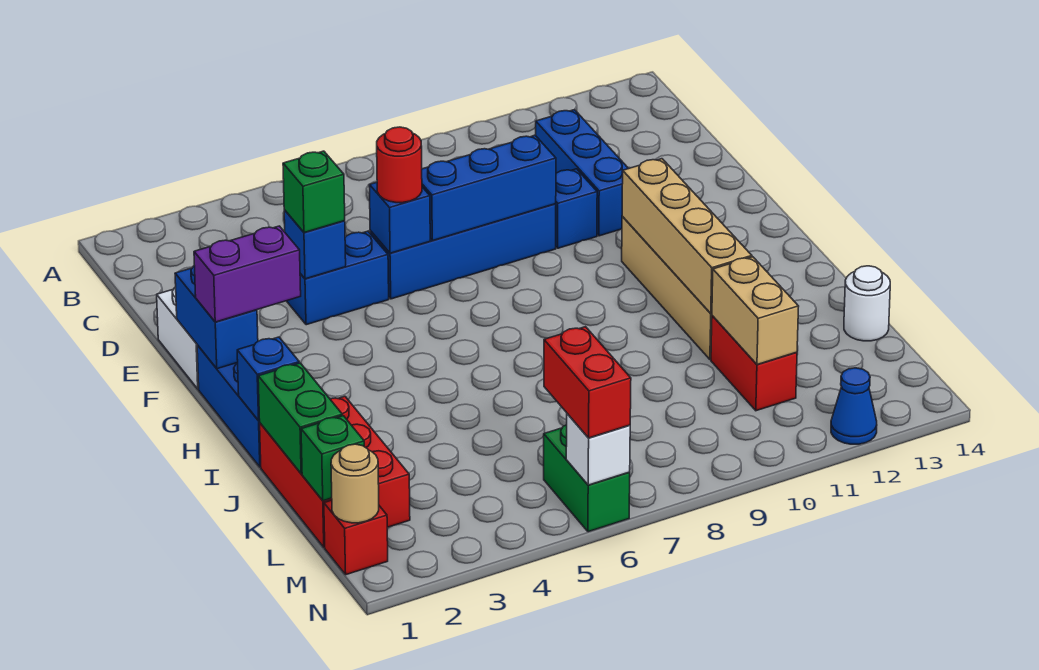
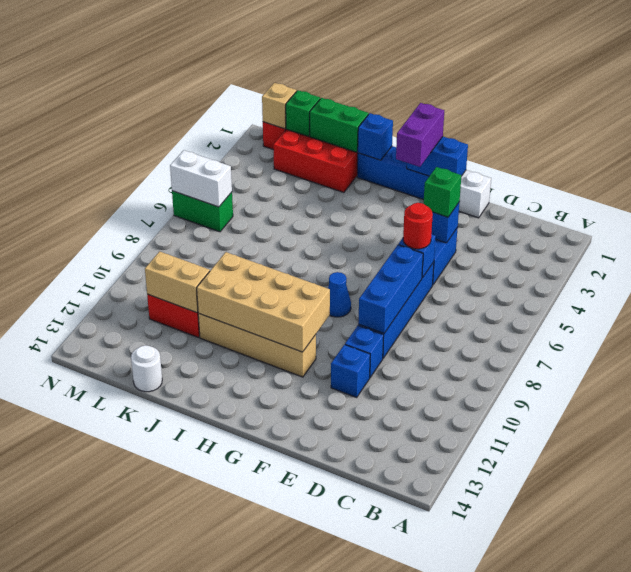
blue brick C11:E11 level 1 -> blue brick E11 level 1
tan brick G11:J11 level 2 -> tan brick G10:J11 level 2
tan round brick M1 level 2 -> tan brick M1 level 2
red brick M6:N6 level 3 -> none
white brick N6 level 2 -> white brick M6:N6 level 2
blue cone N12 level 1 -> blue cone G8 level 1

